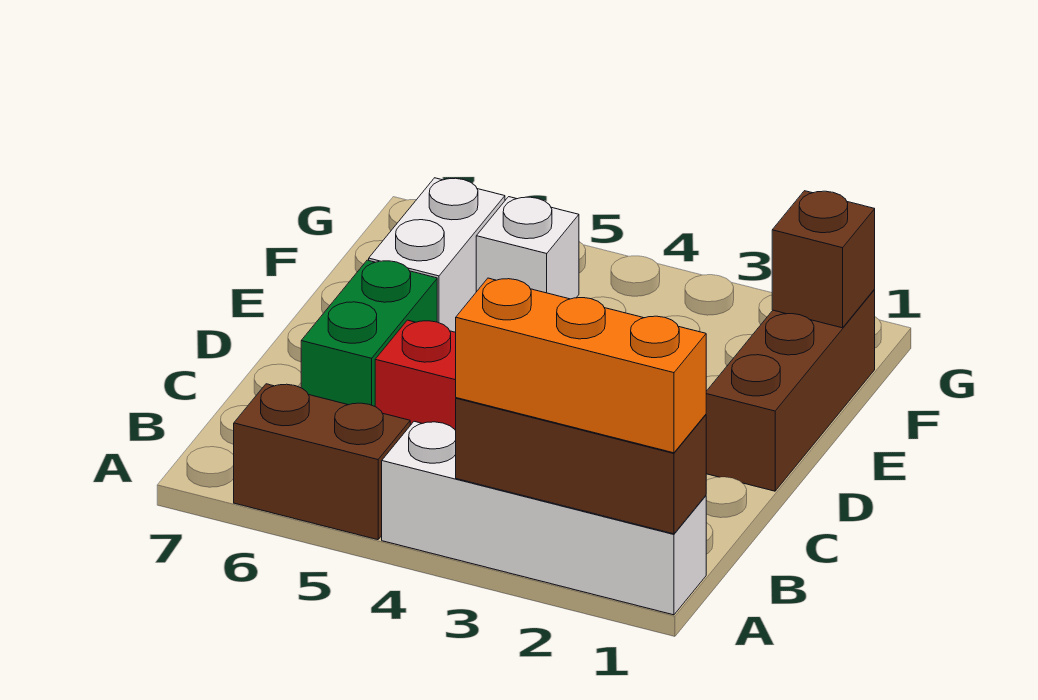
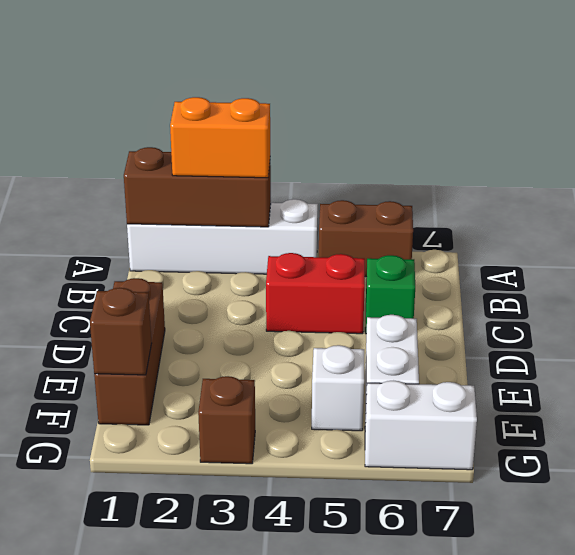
orange brick A1:A3 level 3 -> orange brick A2:A3 level 3
green brick C6:D6 level 1 -> green brick C6 level 1
none -> brown brick G3 level 1
none -> white brick G6:G7 level 1

